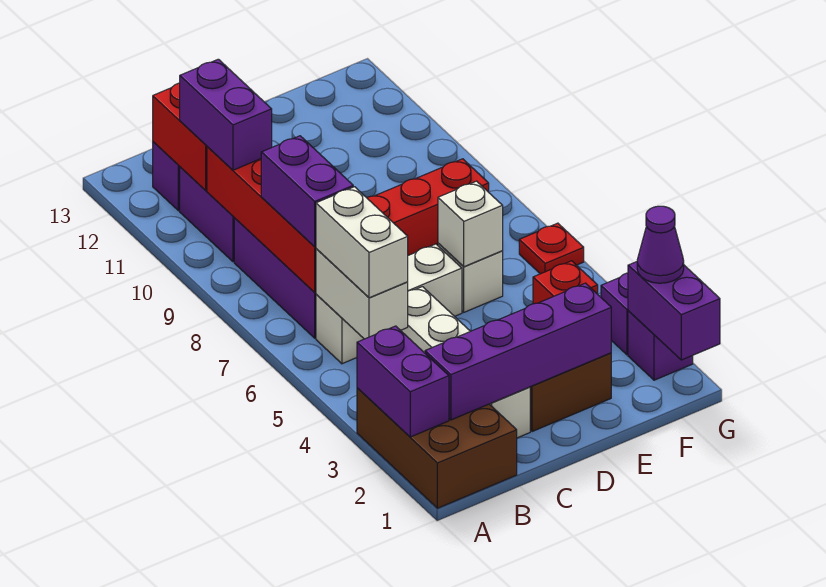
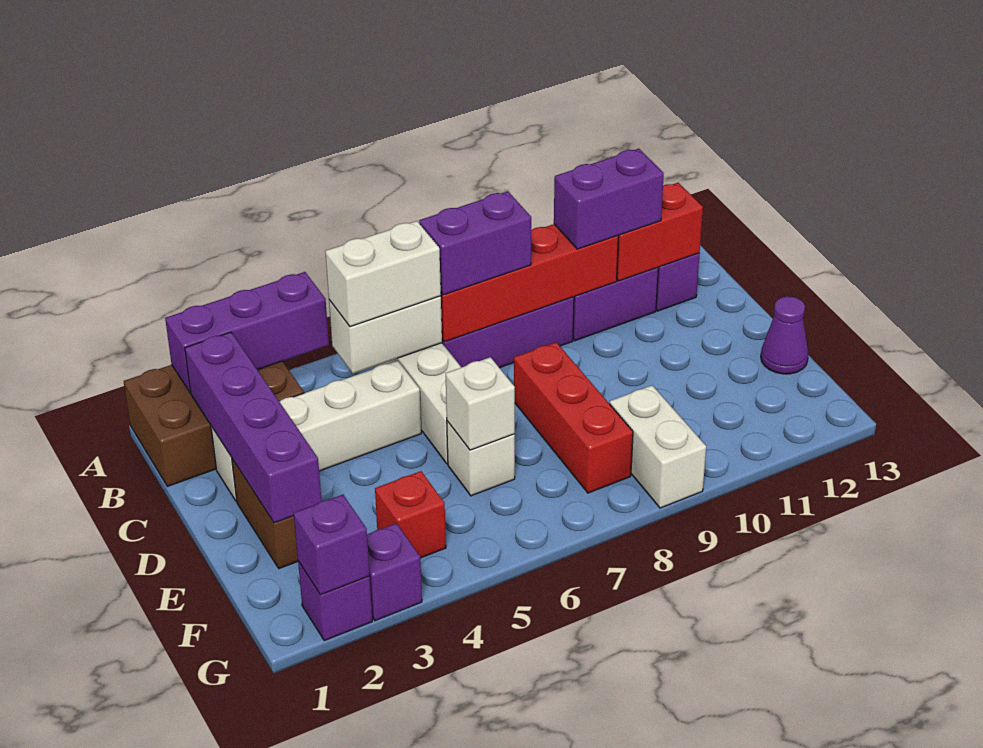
purple brick A2:A3 level 2 -> purple brick A2:A4 level 2
none -> white brick F9:G9 level 1
purple brick G1:G2 level 2 -> purple brick G2 level 2
purple cone G2 level 3 -> purple cone E13 level 1
red plate G6 level 1 -> none

